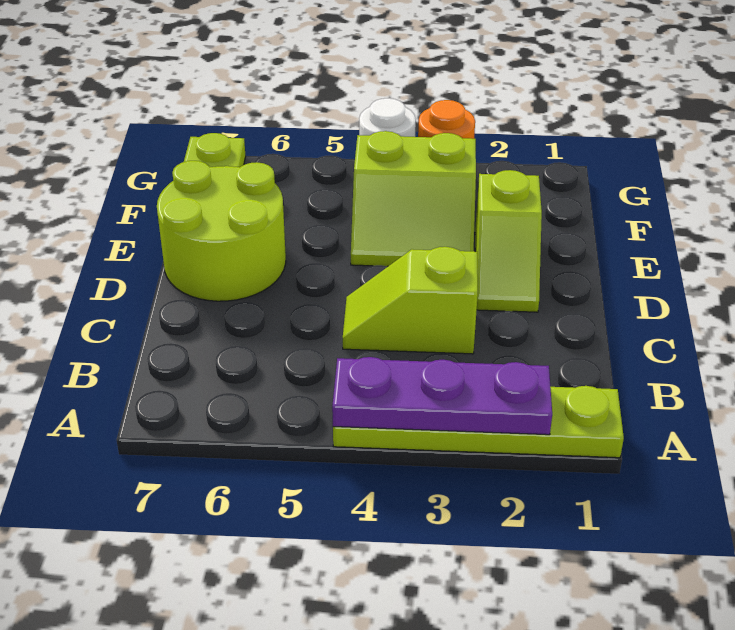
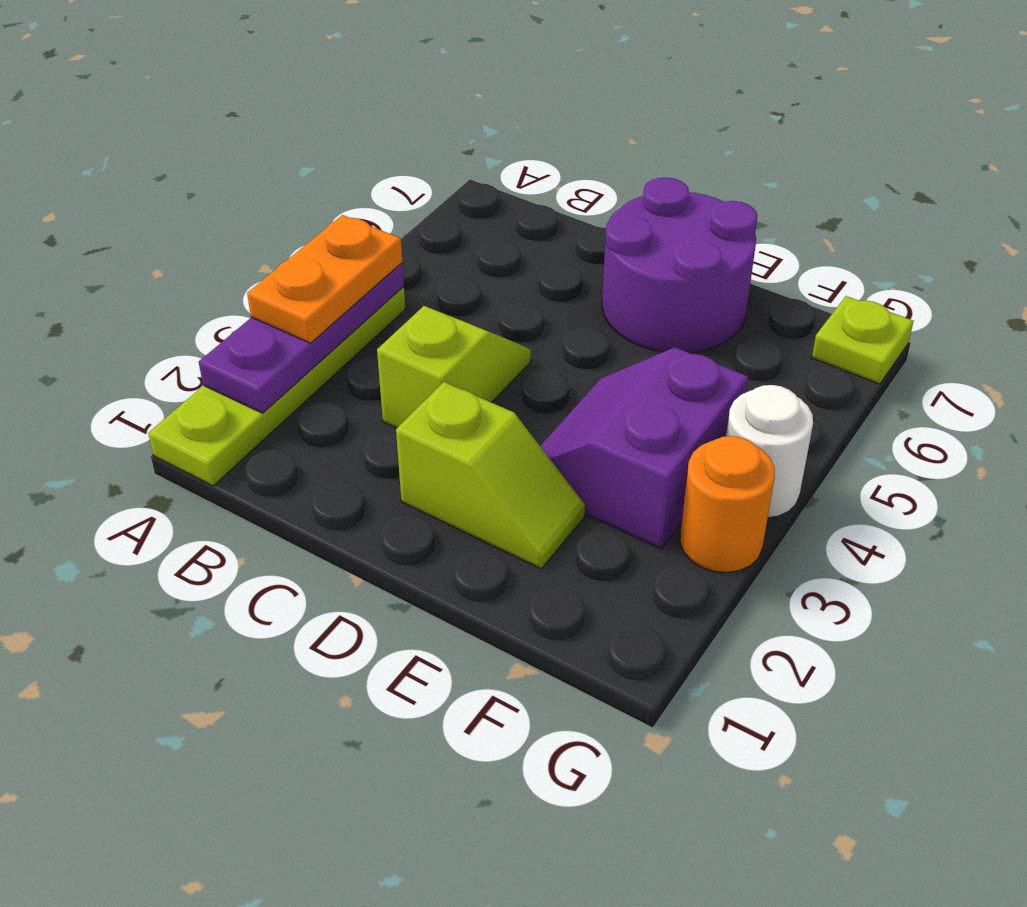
none -> orange plate A3:A4 level 3
lime slope D2:E2 level 1 top E -> lime slope D2:E2 level 1 top D
lime round brick D6:E7 level 1 -> purple round brick D6:E7 level 1
lime slope E3:F4 level 1 top F -> purple slope E3:F4 level 1 top F

